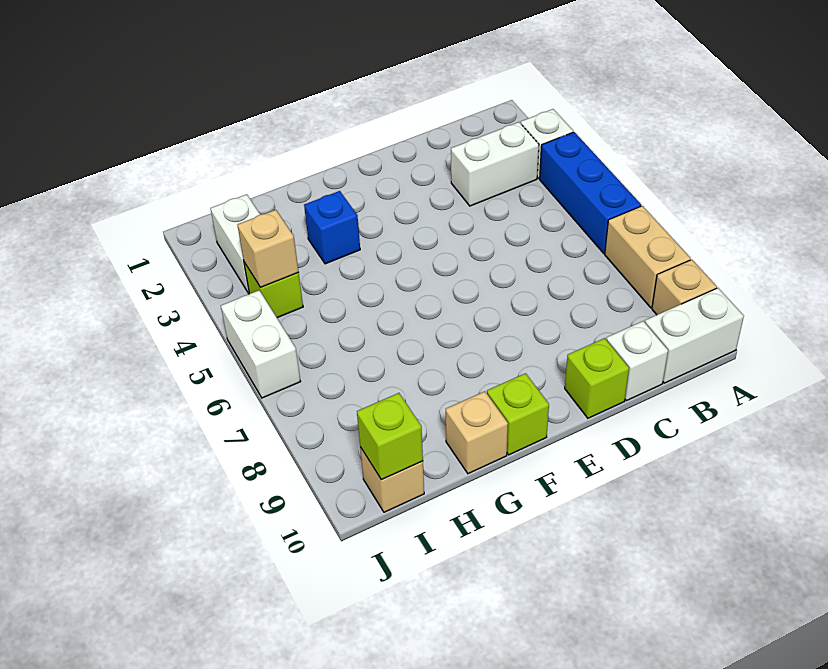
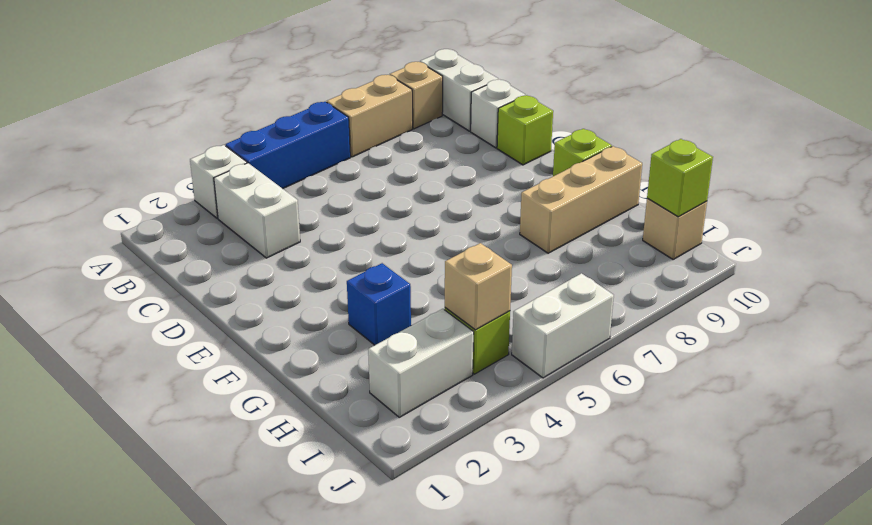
tan brick G10 level 1 -> tan brick G8:G10 level 1

